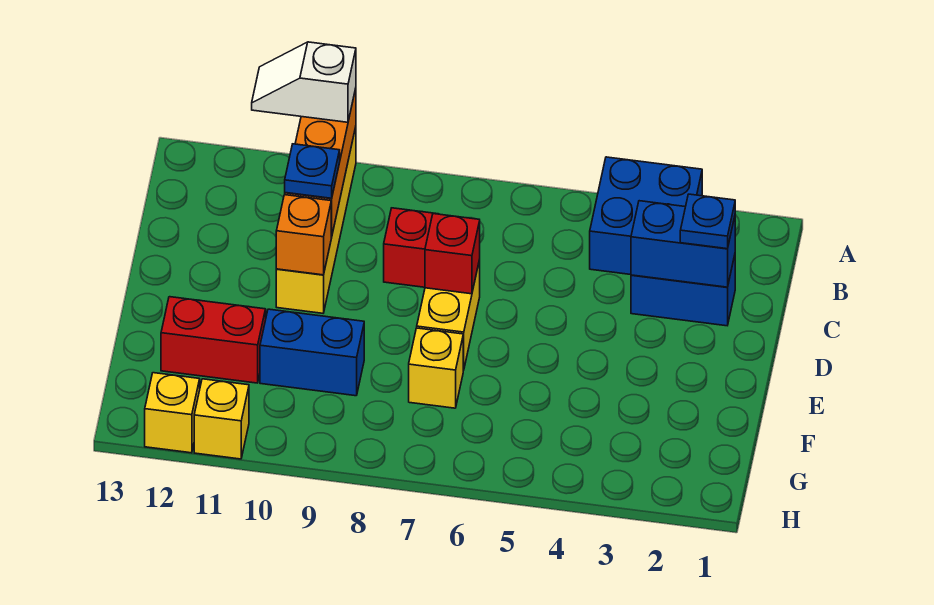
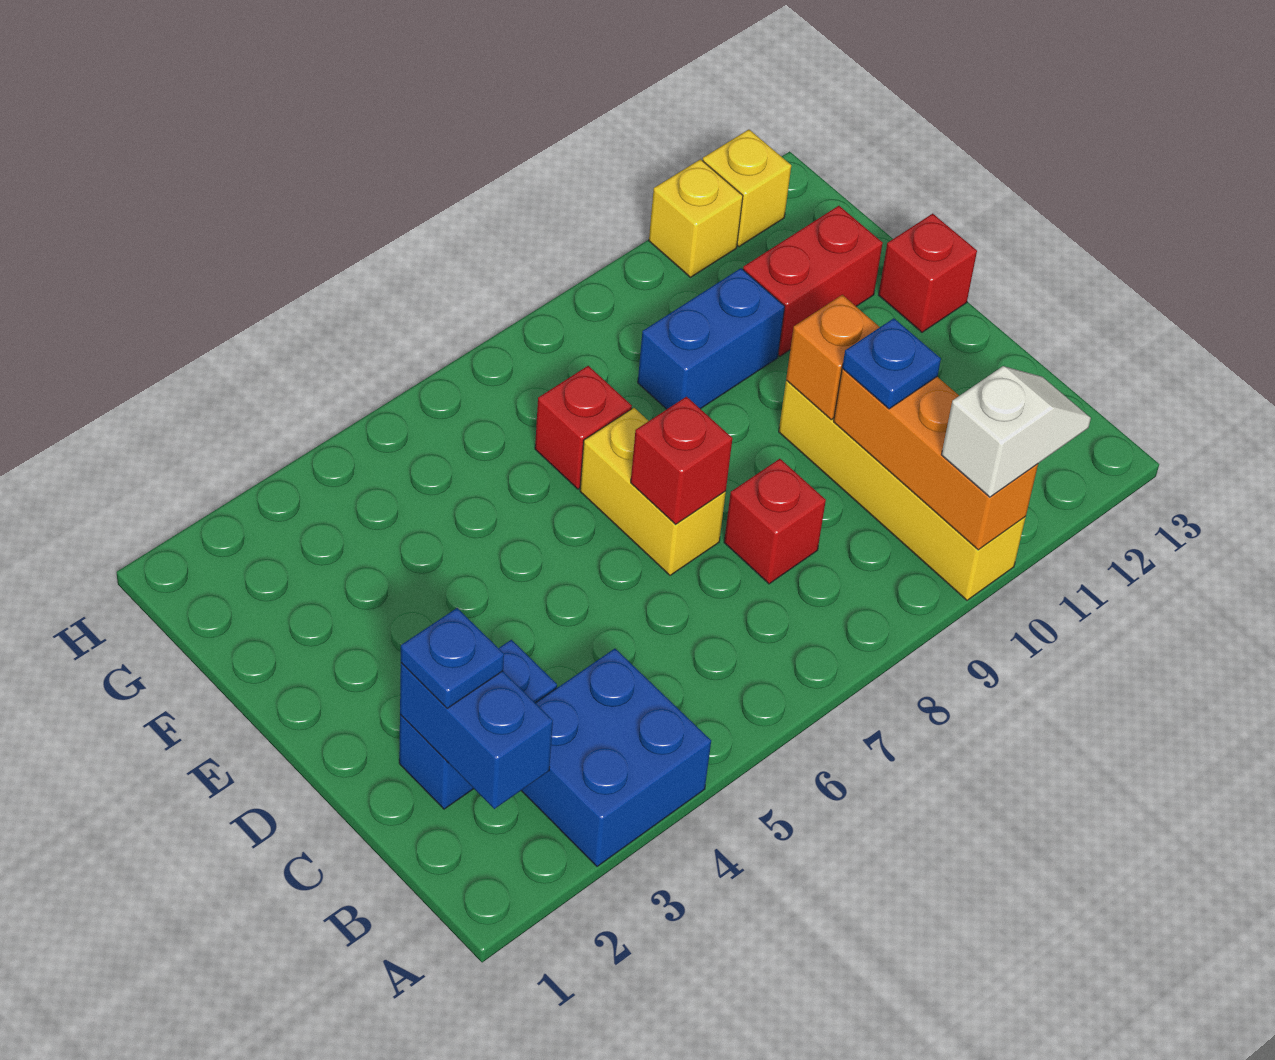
blue brick C2:C3 level 2 -> blue brick B2:C2 level 2
none -> red brick E13 level 1
yellow brick F7 level 1 -> red brick F7 level 1

